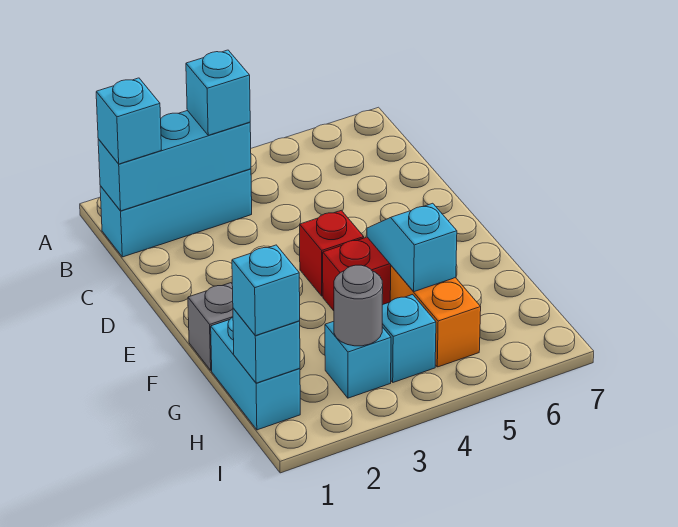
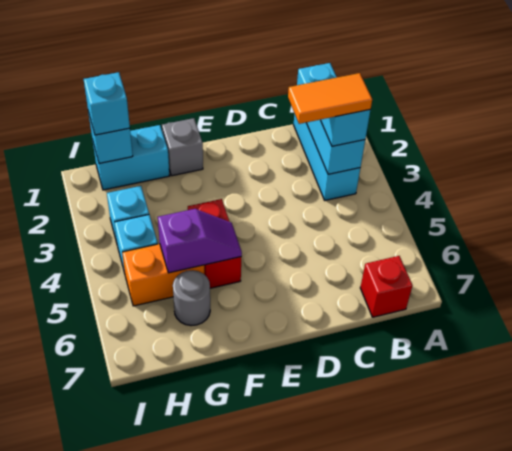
cyan brick B1 level 3 -> none
none -> orange tile B3:C3 level 4
red brick E4 level 1 -> red brick B7 level 1
cyan slope F5:G5 level 2 top G -> purple slope F5:G5 level 2 top G
grey round brick H3 level 2 -> grey round brick G6 level 1

